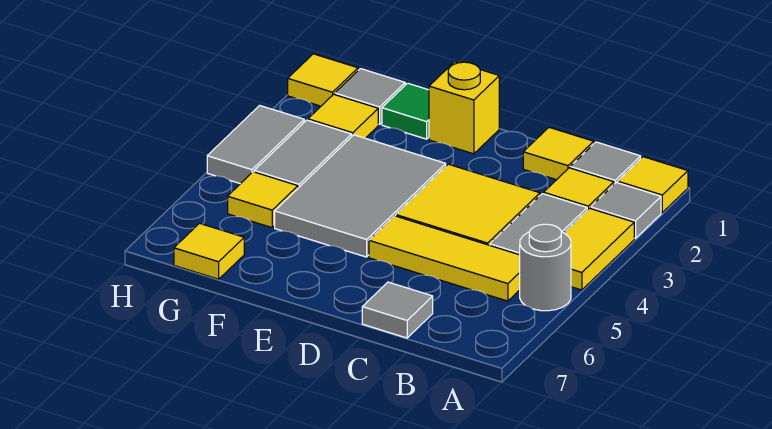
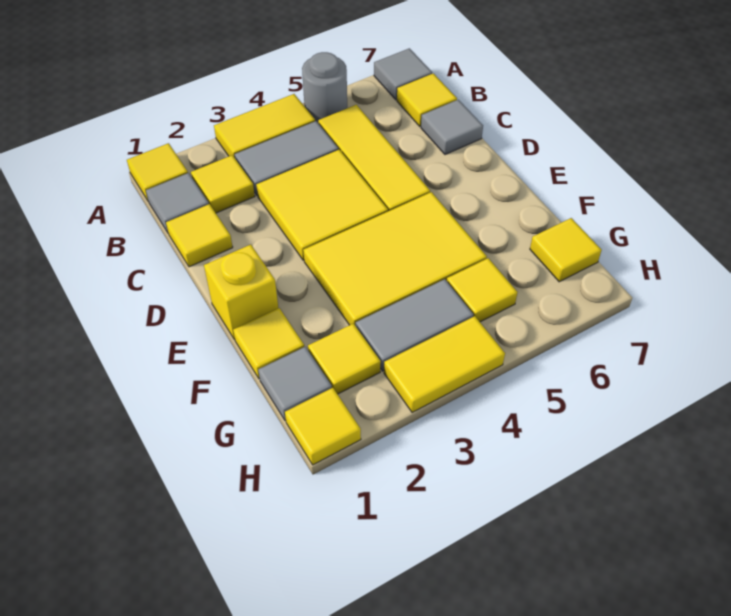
grey tile A2 level 1 -> grey tile A7 level 1
none -> yellow tile B7 level 1
grey tile E3:F5 level 1 -> yellow tile E3:F5 level 1
green tile F1 level 1 -> yellow tile F1 level 1
grey tile H3:H4 level 1 -> yellow tile H3:H4 level 1

